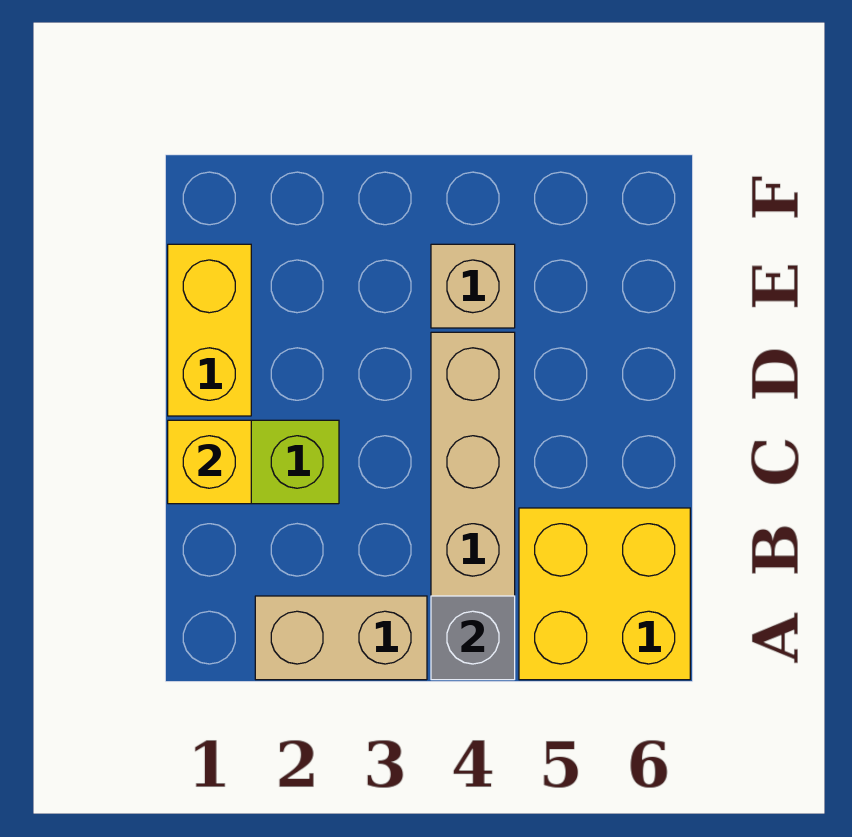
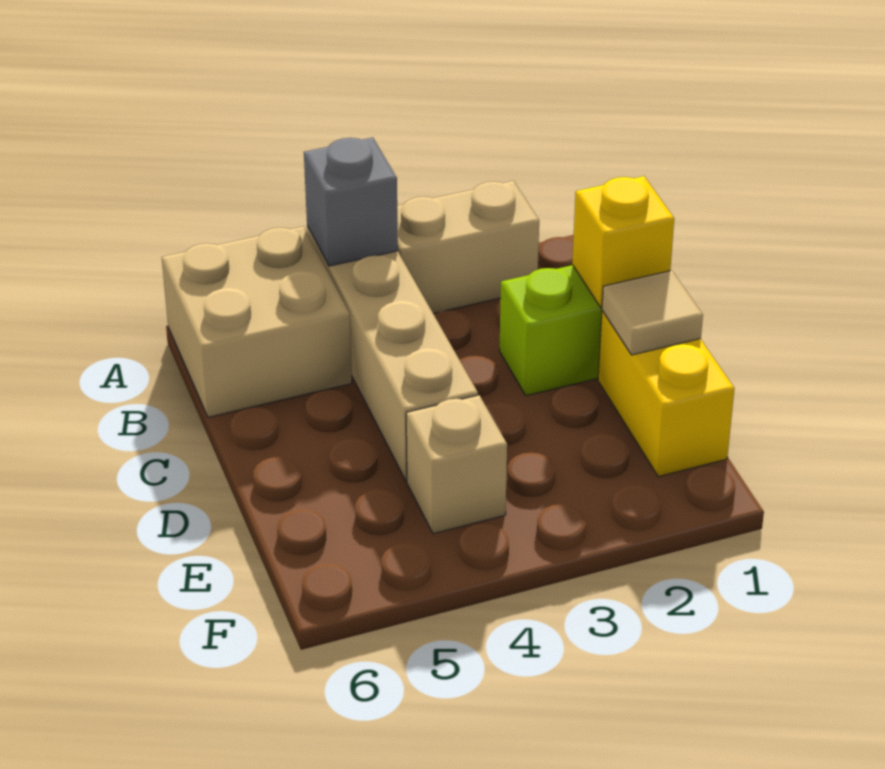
yellow brick A5:B6 level 1 -> tan brick A5:B6 level 1
none -> tan tile D1 level 2

